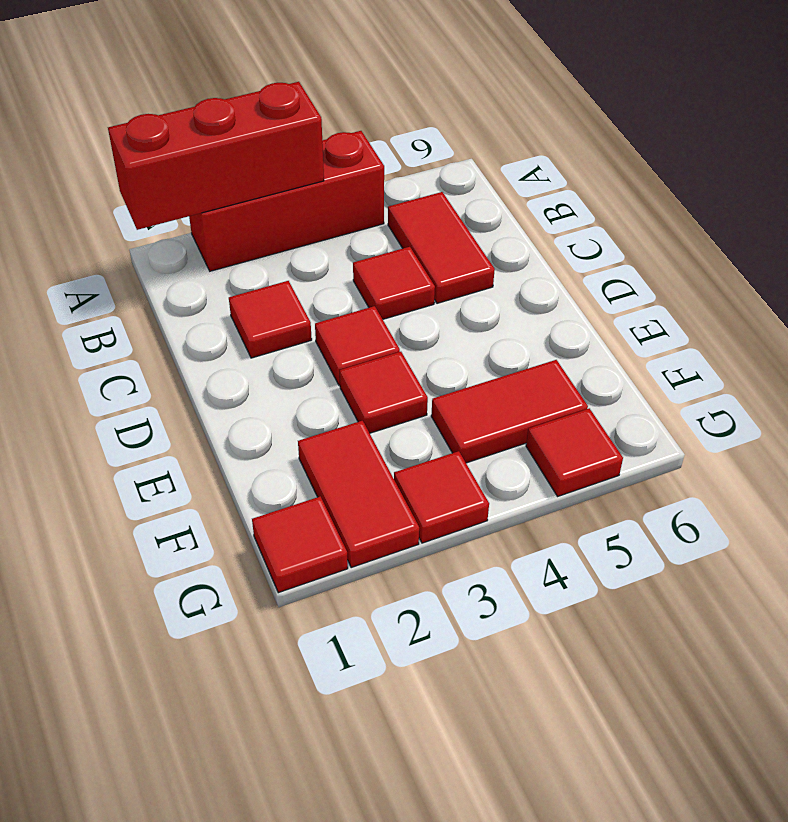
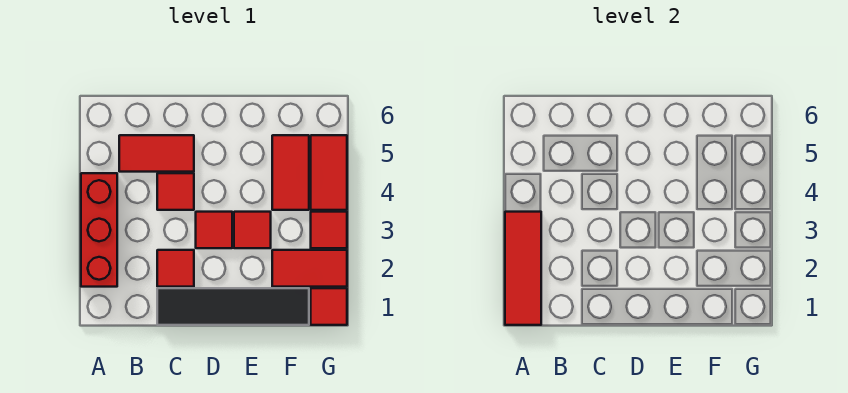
red brick A1:A3 level 2 -> red tile A1:A3 level 2
none -> black tile C1:F1 level 1
red tile G5 level 1 -> red tile G4:G5 level 1

